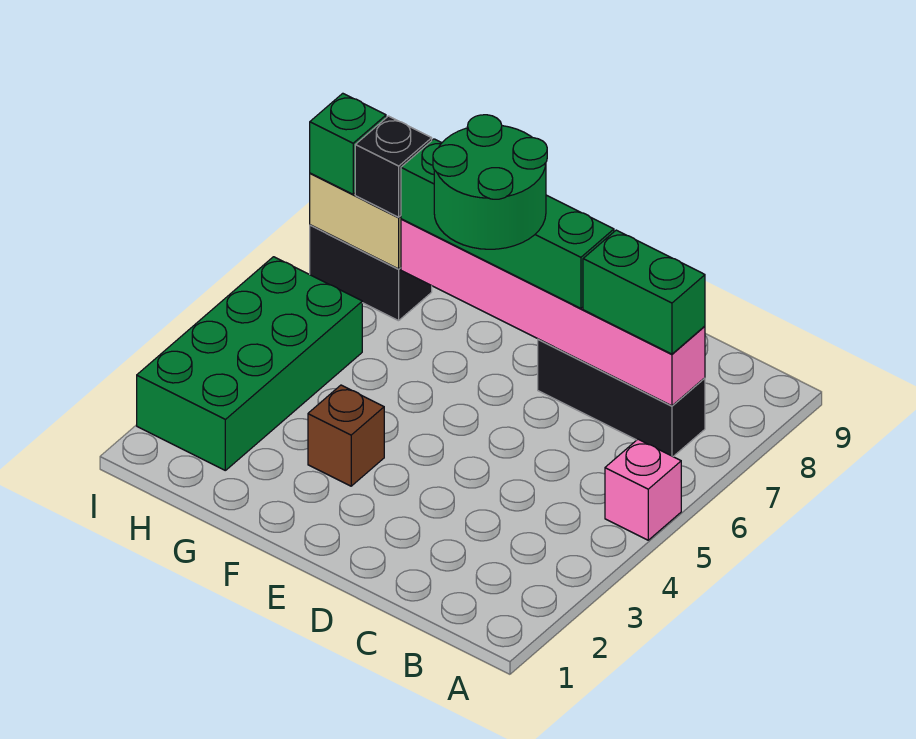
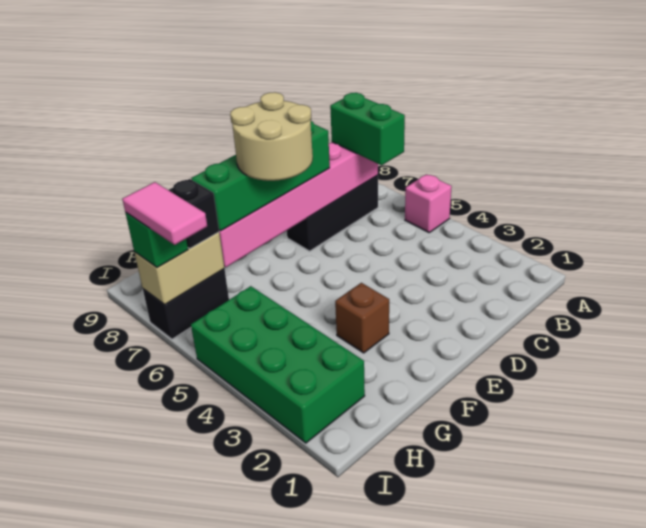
green brick B7:C7 level 3 -> green brick B6:B7 level 3
green round brick E6:F7 level 4 -> tan round brick E6:F7 level 4
none -> pink tile I6:I7 level 4

